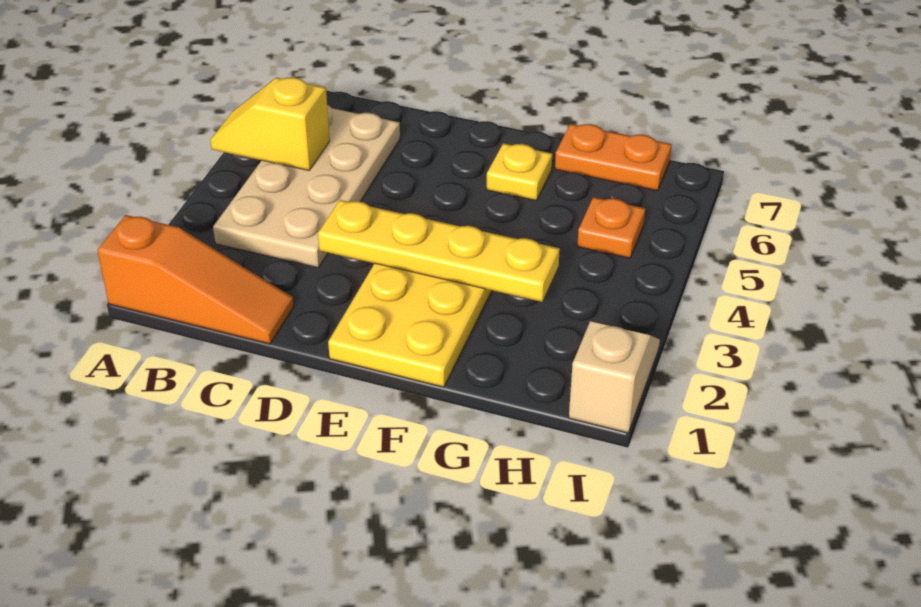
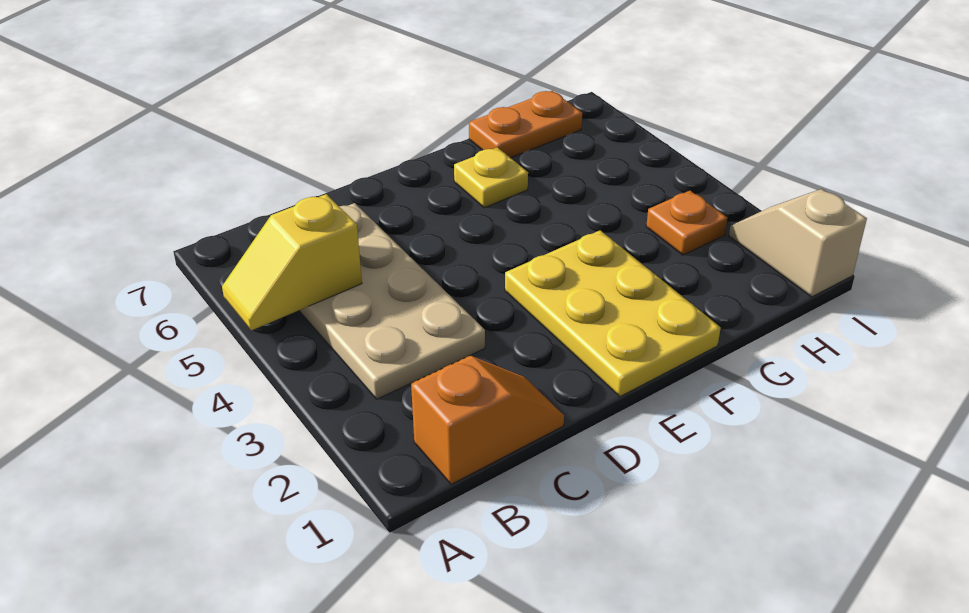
orange slope A1:C1 level 1 top A -> orange slope B1:C1 level 1 top B
yellow plate D3:G3 level 2 -> none
orange plate H5 level 1 -> orange plate H3 level 1

